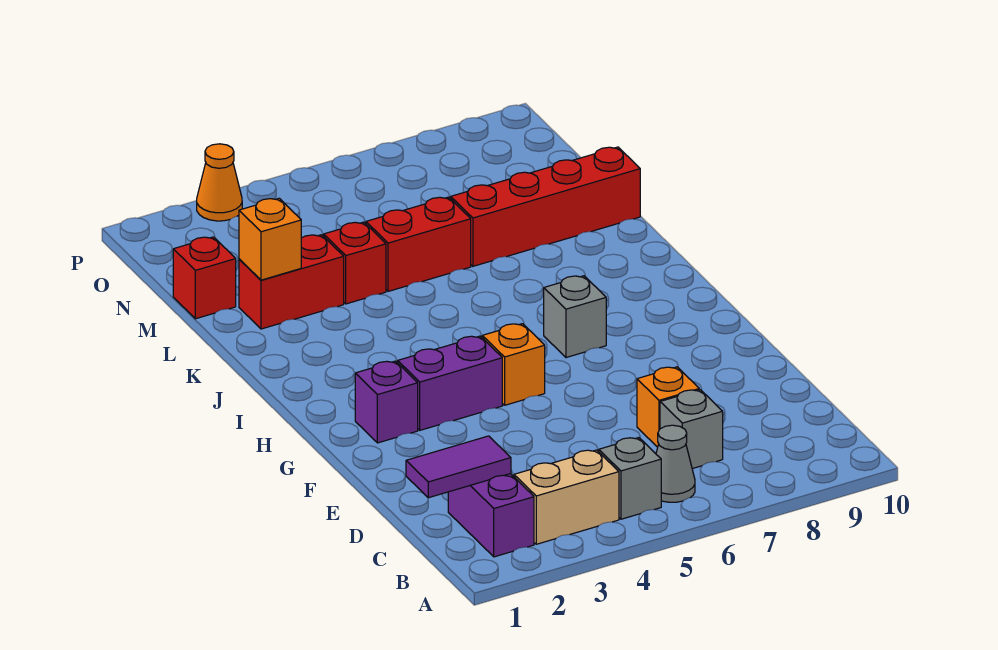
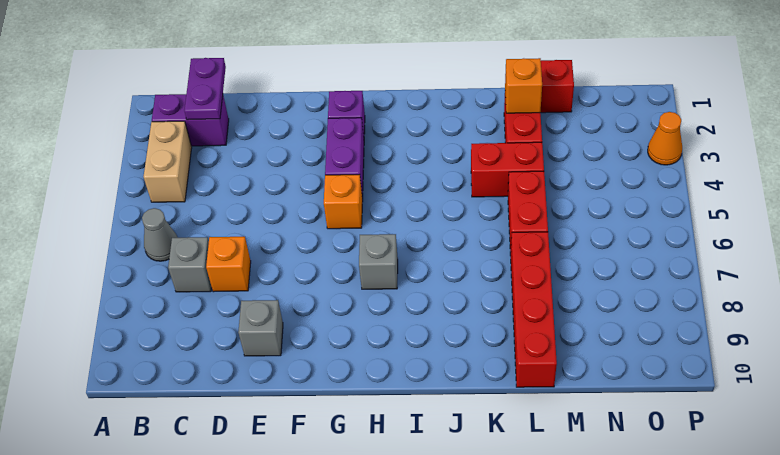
grey brick B5 level 1 -> grey brick E9 level 1
purple tile C1:C2 level 2 -> purple plate C1:C2 level 2
red brick L4 level 1 -> red brick K4:L4 level 1

